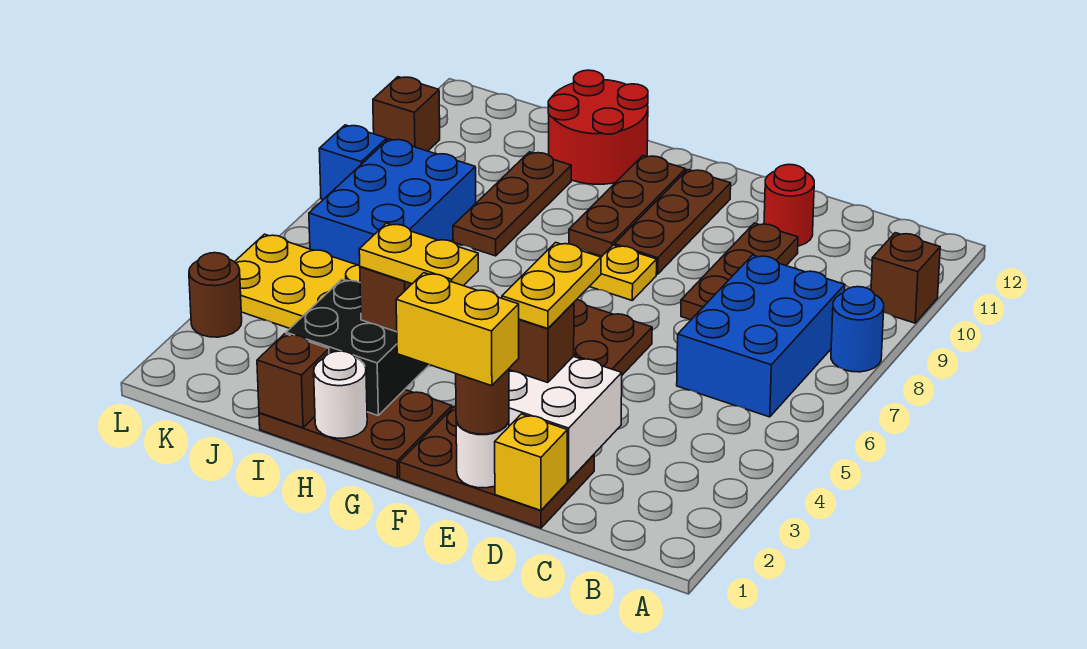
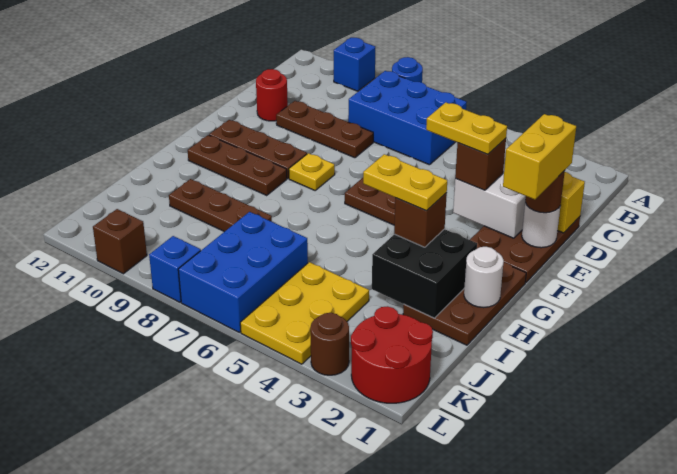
brown brick A10 level 1 -> blue brick A10 level 1
yellow plate G3:H3 level 4 -> yellow plate H3:H4 level 4
red round brick H11:I12 level 1 -> red round brick K1:L2 level 1
brown brick I1 level 2 -> none
blue brick J6:K8 level 1 -> blue brick J6:L7 level 1

